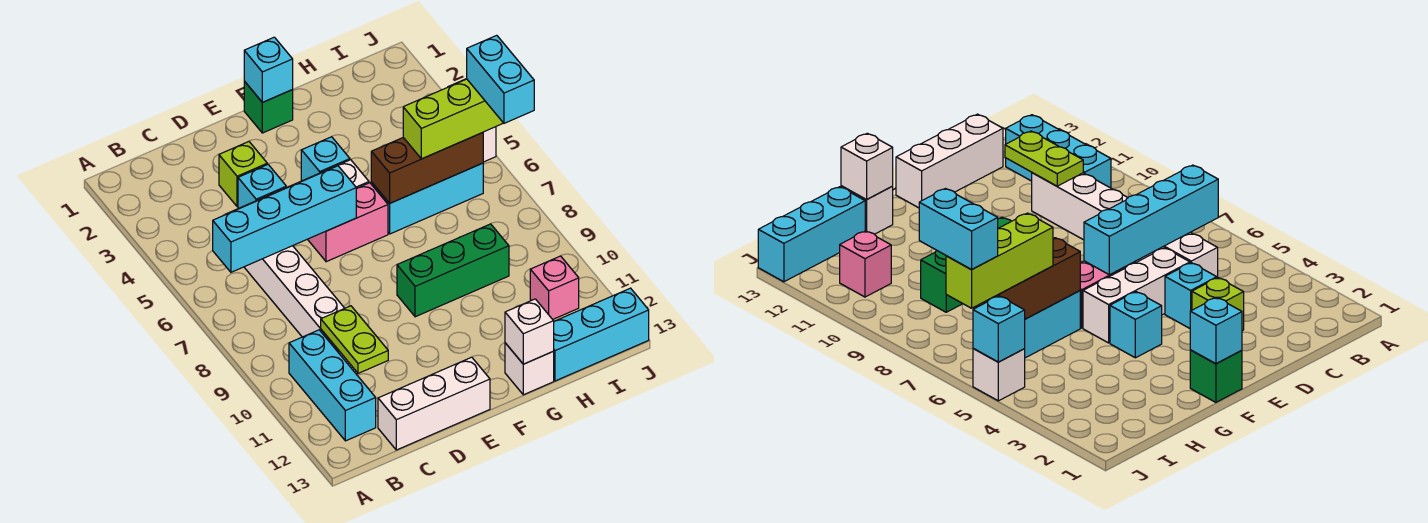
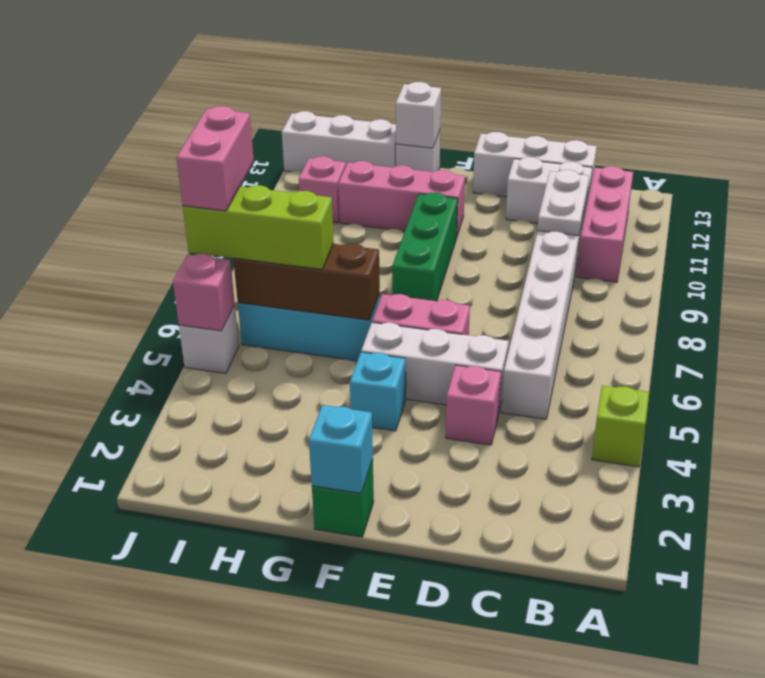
cyan brick B6:E6 level 2 -> none
cyan brick B10:B12 level 1 -> pink brick B10:B12 level 1
lime plate C10:C11 level 2 -> white plate C10:C11 level 2
none -> white brick C12:D12 level 1
lime brick D3 level 1 -> lime brick A4 level 1
cyan brick D4 level 1 -> pink brick D4 level 1
green brick F9:H9 level 1 -> green brick F8:F10 level 1
none -> pink brick F11:H11 level 1
cyan brick H13:J13 level 1 -> white brick H13:J13 level 1
cyan brick J5 level 2 -> pink brick J5 level 2
cyan brick J6:J7 level 4 -> pink brick J6:J7 level 4

